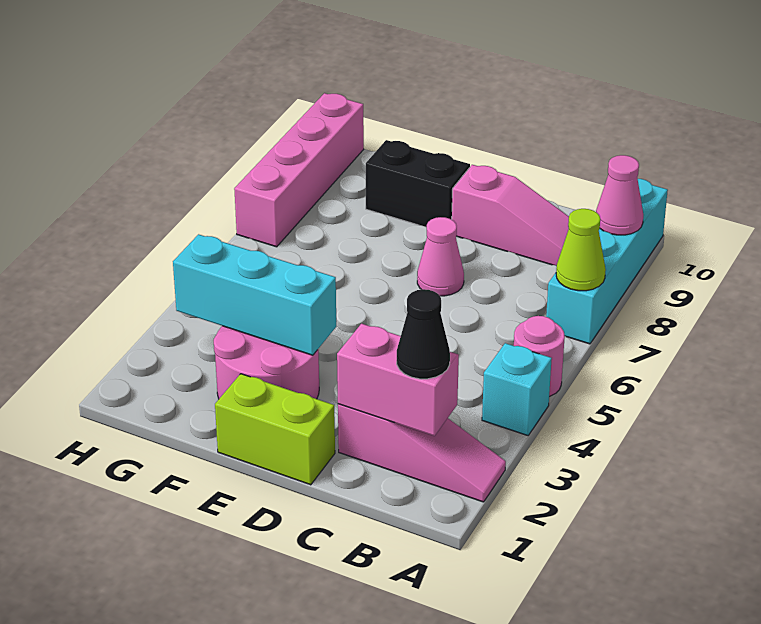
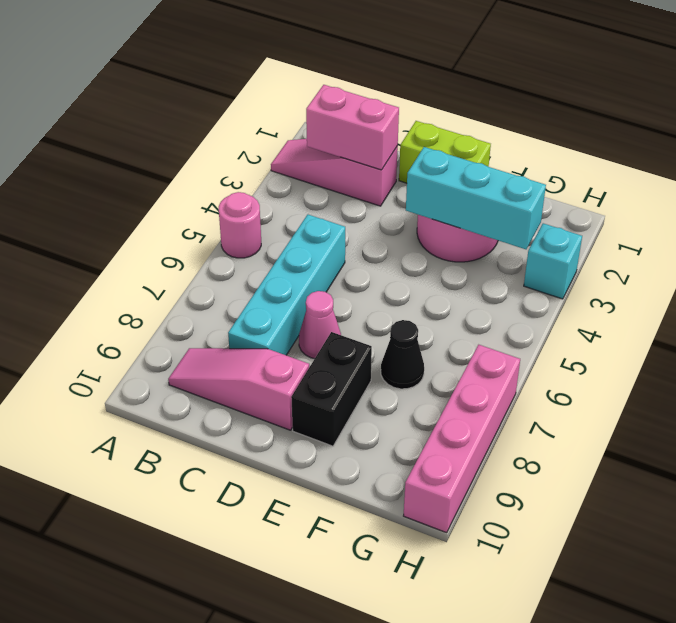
cyan brick A4 level 1 -> cyan brick H3 level 1
cyan brick A7:A10 level 1 -> cyan brick C5:C8 level 1
lime cone A7 level 2 -> none
pink cone A9 level 2 -> none
black cone B2 level 3 -> black cone F7 level 1
black brick E9:F9 level 1 -> black brick E8:E9 level 1

